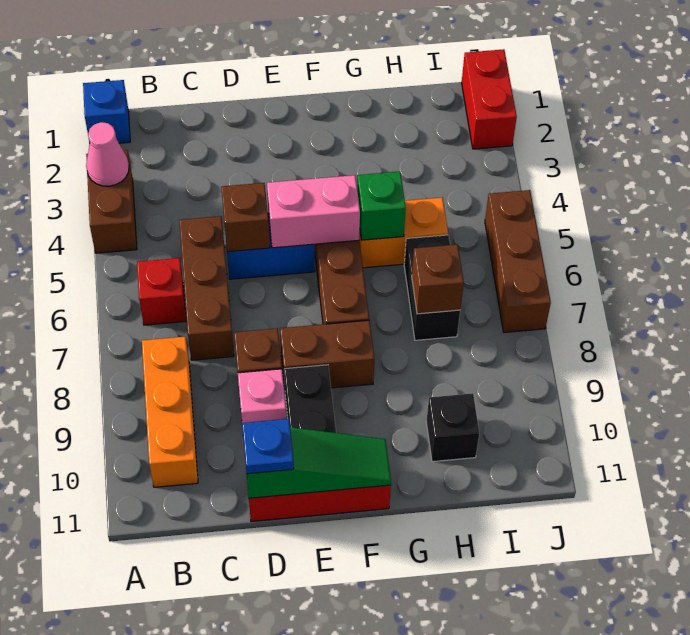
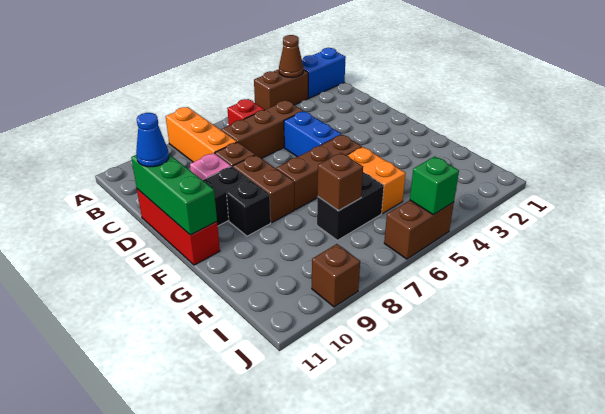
blue brick A1 level 1 -> blue brick A1:A2 level 1
pink cone A3 level 2 -> brown cone A3 level 2
orange brick B8:B10 level 1 -> orange brick A8:C8 level 1
brown brick D5 level 2 -> brown brick J9 level 1
green slope D11:F11 level 2 top D -> green brick D11:F11 level 2
blue plate D11 level 3 -> blue cone D11 level 3
pink brick E5:F5 level 2 -> none
green brick G5 level 2 -> green brick J5 level 2
black brick H10 level 1 -> black brick F9 level 1
red brick J1:J2 level 1 -> none
brown brick J5:J7 level 1 -> brown brick J5:J6 level 1

